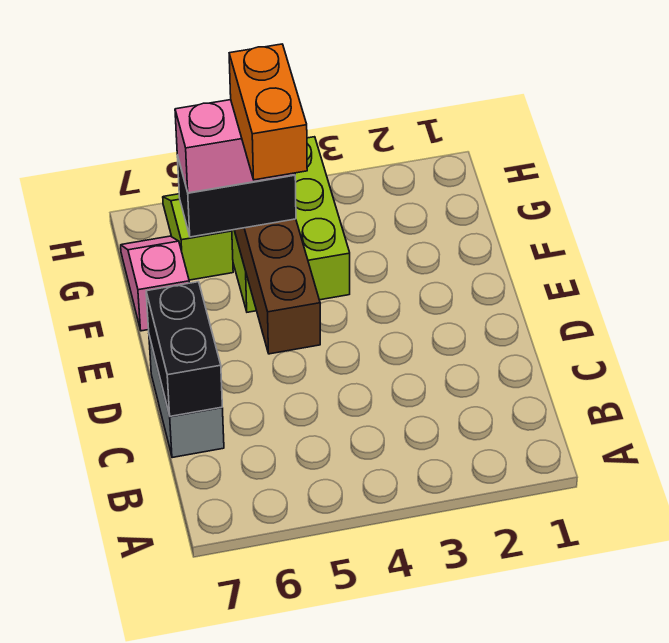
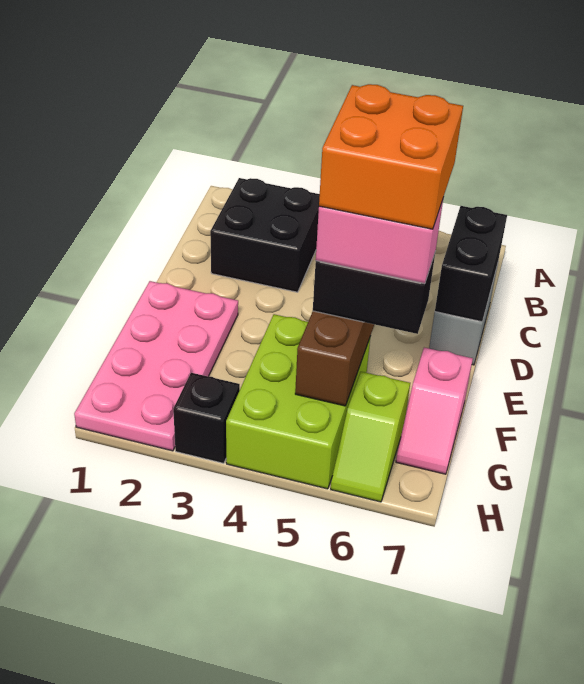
none -> black brick B2:C3 level 1
none -> pink plate E1:H2 level 1
orange brick E5:F5 level 5 -> orange brick E5:F6 level 5
none -> black brick H3 level 1

